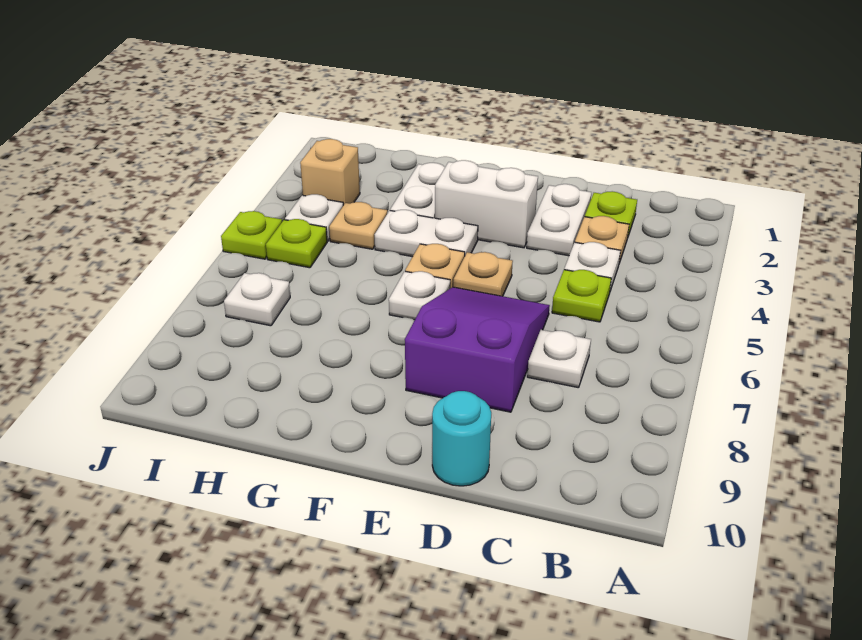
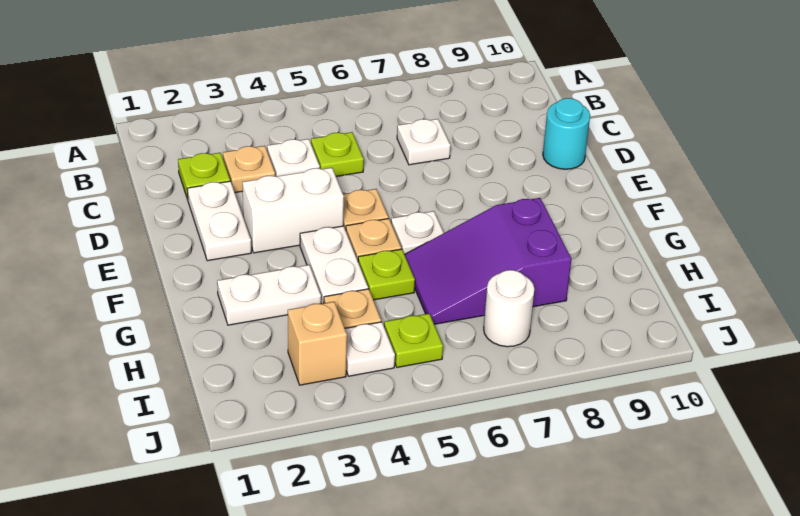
white plate D2:D3 level 1 -> white plate D2:E2 level 1
purple slope D6:E8 level 1 top 8 -> purple slope G6:H8 level 1 top 8
white brick E3:F3 level 1 -> white brick E3:E4 level 1
white plate I7 level 1 -> white round brick I7 level 1
lime plate J5 level 1 -> lime plate G5 level 1

